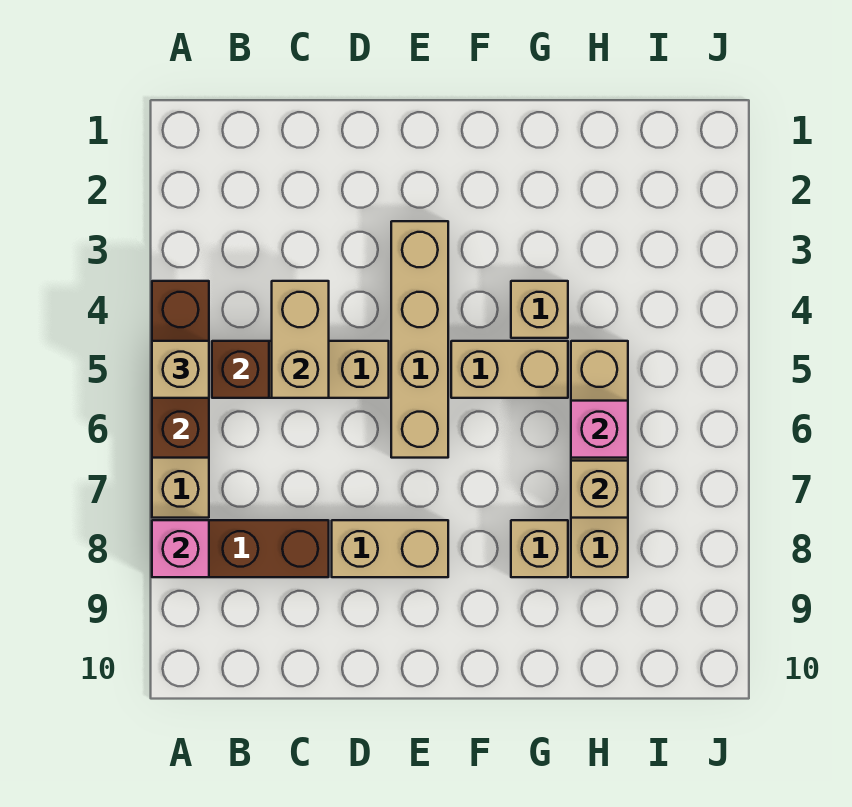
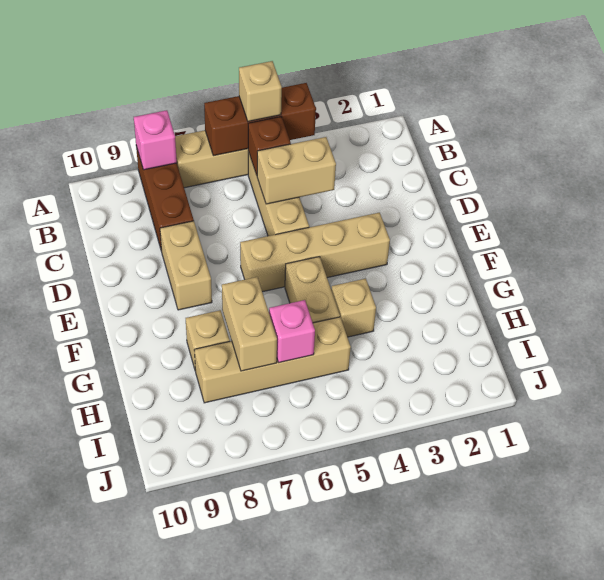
tan brick H7 level 2 -> tan brick G7:H7 level 2

